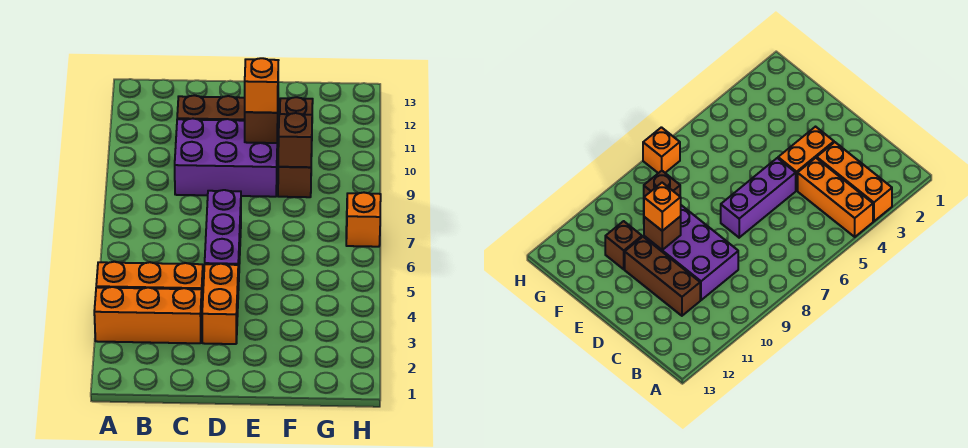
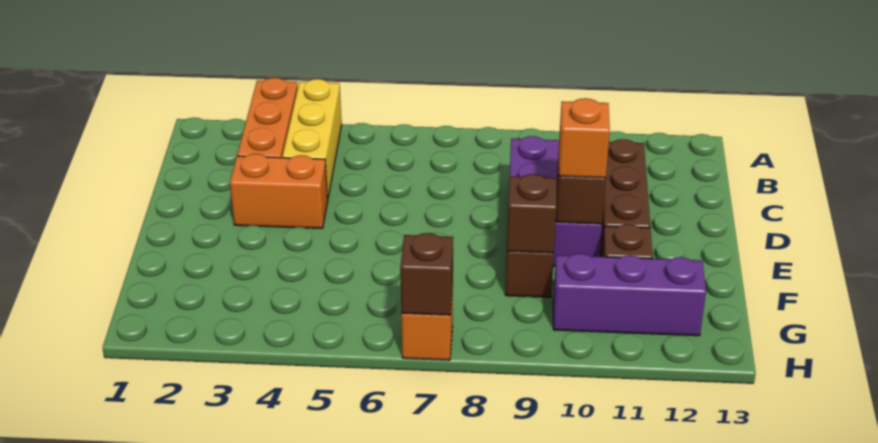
orange brick A4:C4 level 1 -> yellow brick A4:C4 level 1
purple brick D5:D7 level 1 -> purple brick G10:G12 level 1
none -> brown brick H7 level 2

